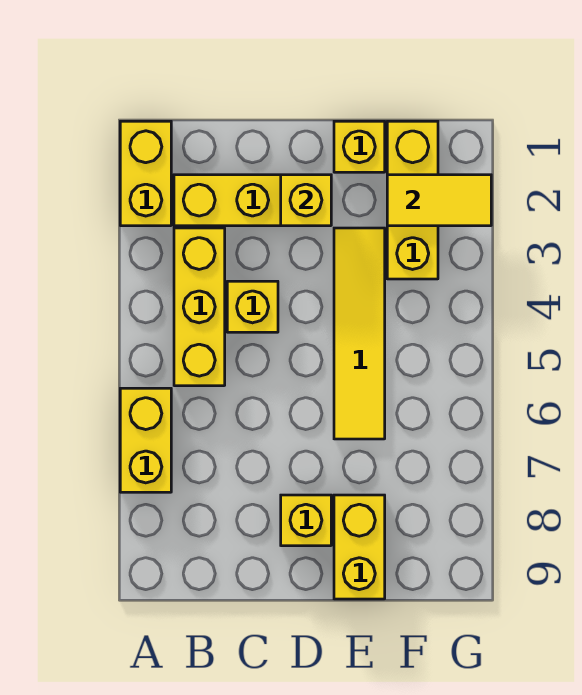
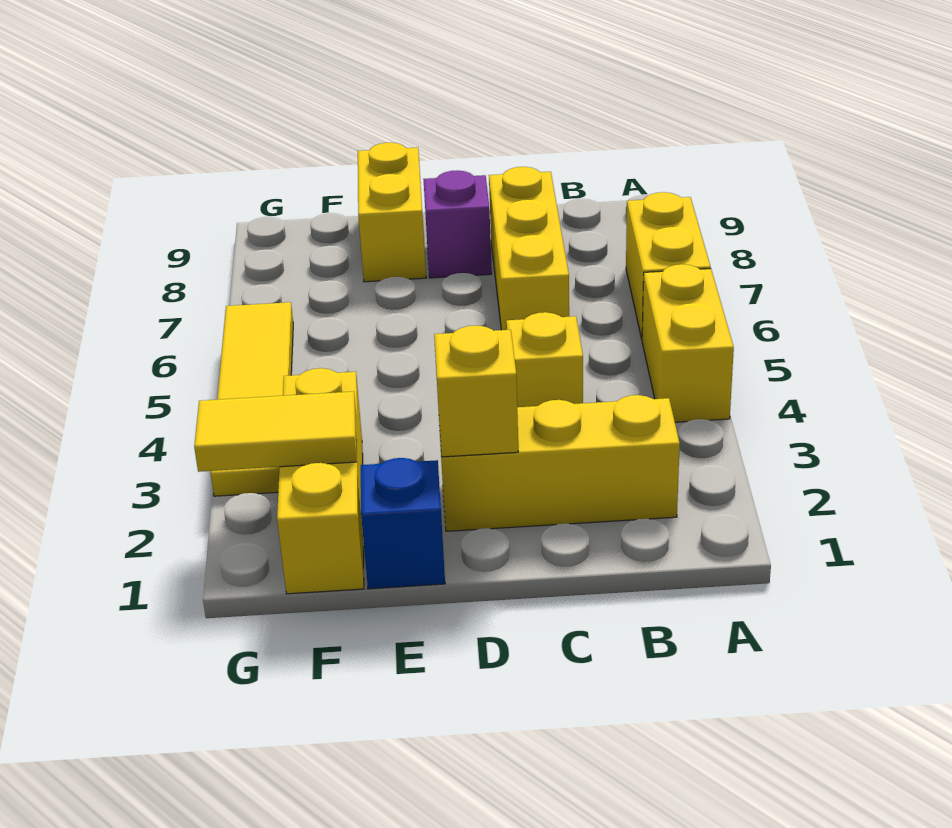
yellow brick A1:A2 level 1 -> yellow brick A4:A5 level 1
yellow brick B3:B5 level 1 -> yellow brick C6:C8 level 1
yellow brick D8 level 1 -> purple brick D8 level 1
yellow brick E1 level 1 -> blue brick E1 level 1
yellow tile E3:E6 level 1 -> yellow tile G3:G6 level 1

